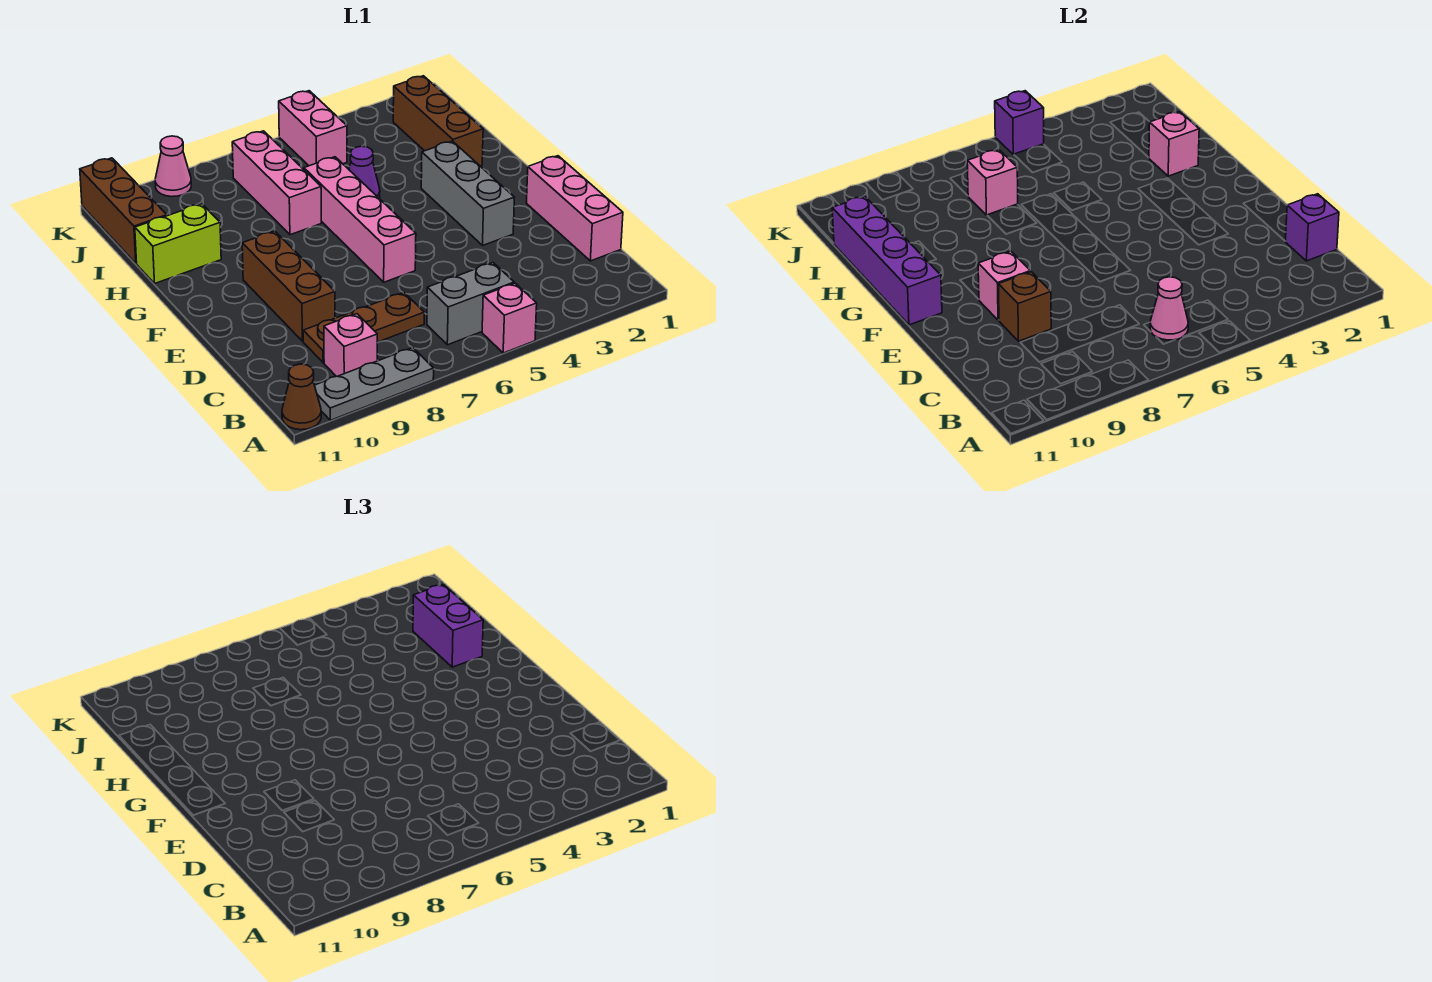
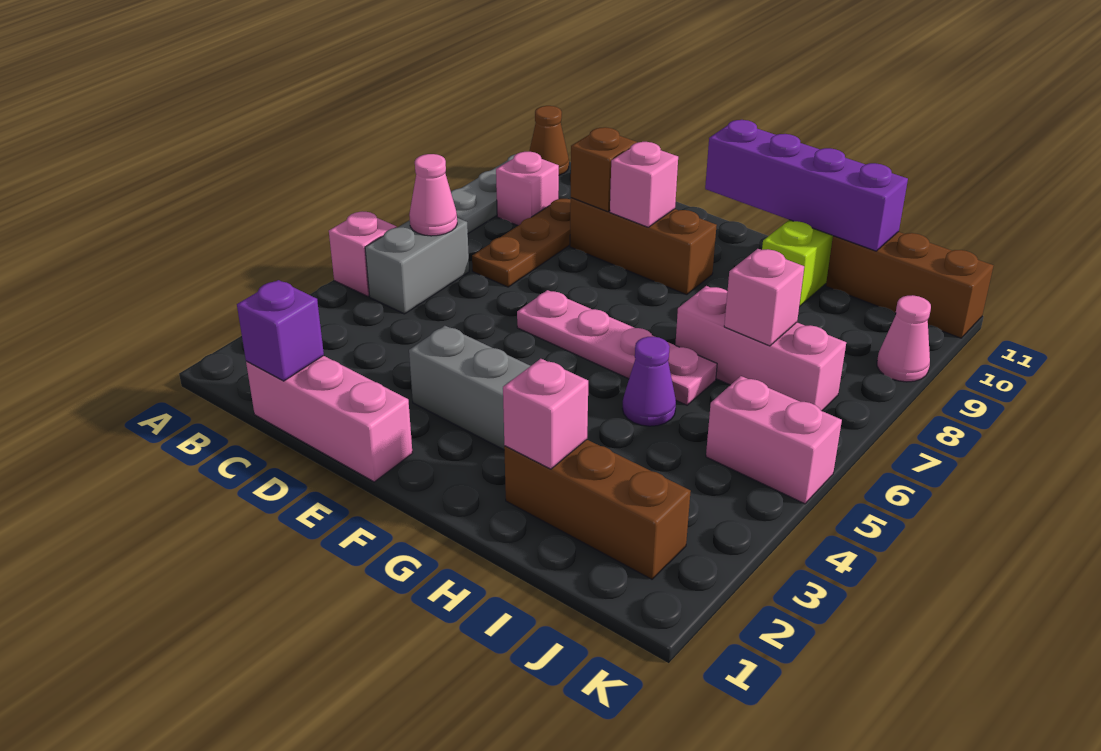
pink brick E6:H6 level 1 -> pink plate E6:H6 level 1
purple brick H2:I2 level 3 -> none
purple brick K5 level 2 -> none

